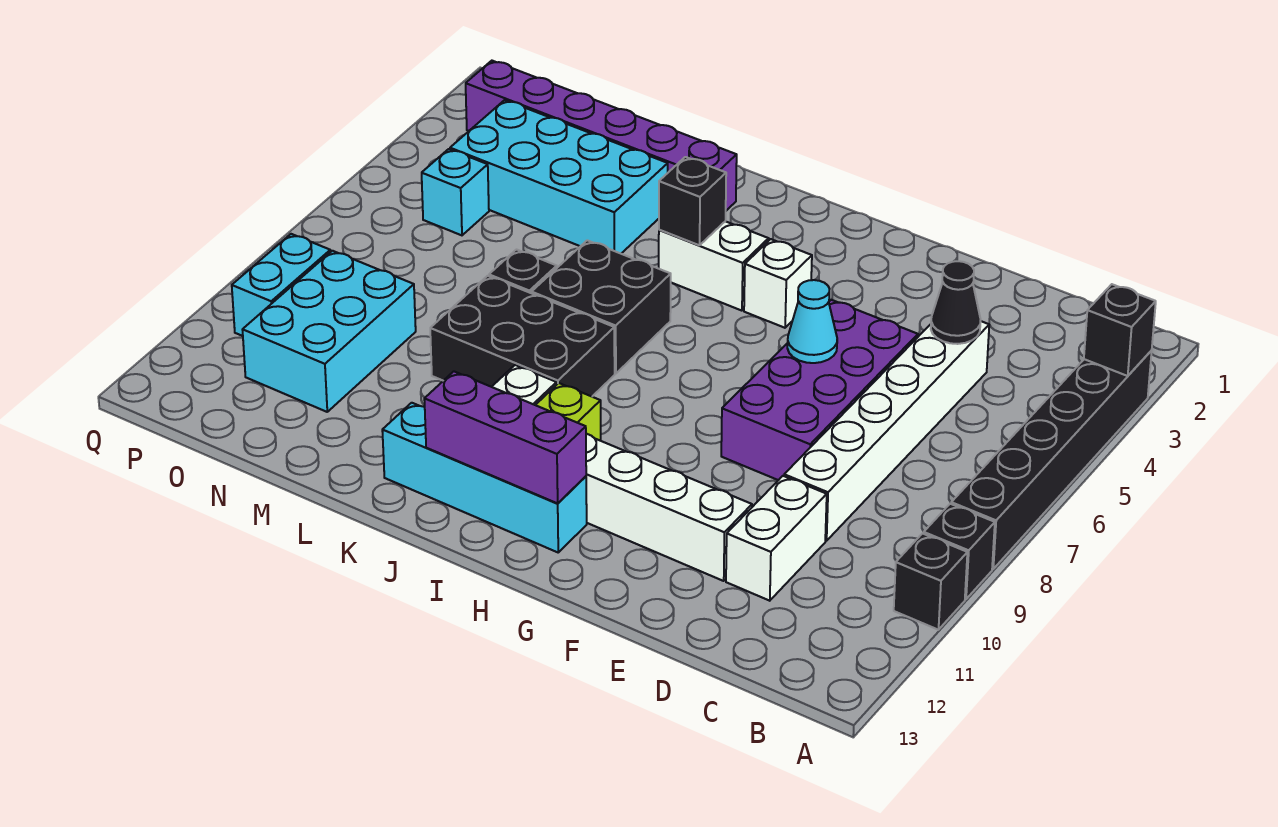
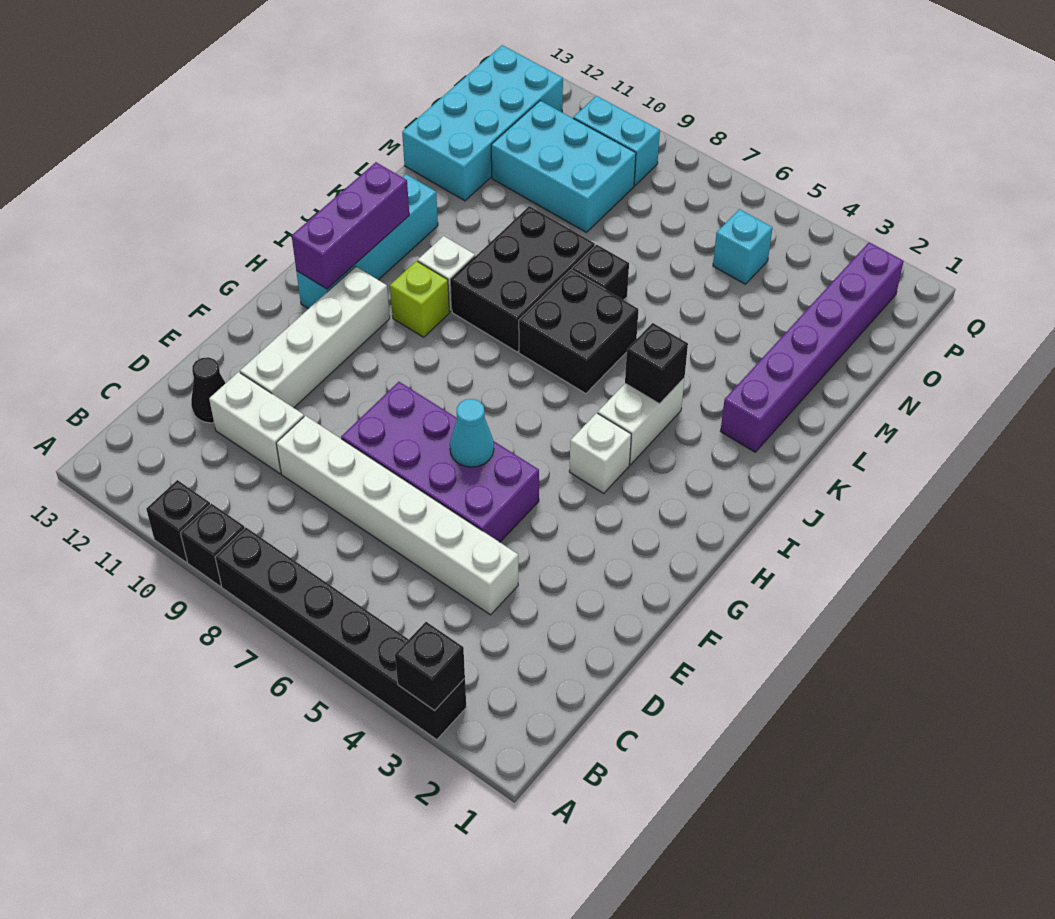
black cone D4 level 2 -> black cone D12 level 1
cyan brick L3:O4 level 1 -> cyan brick M12:P13 level 1

